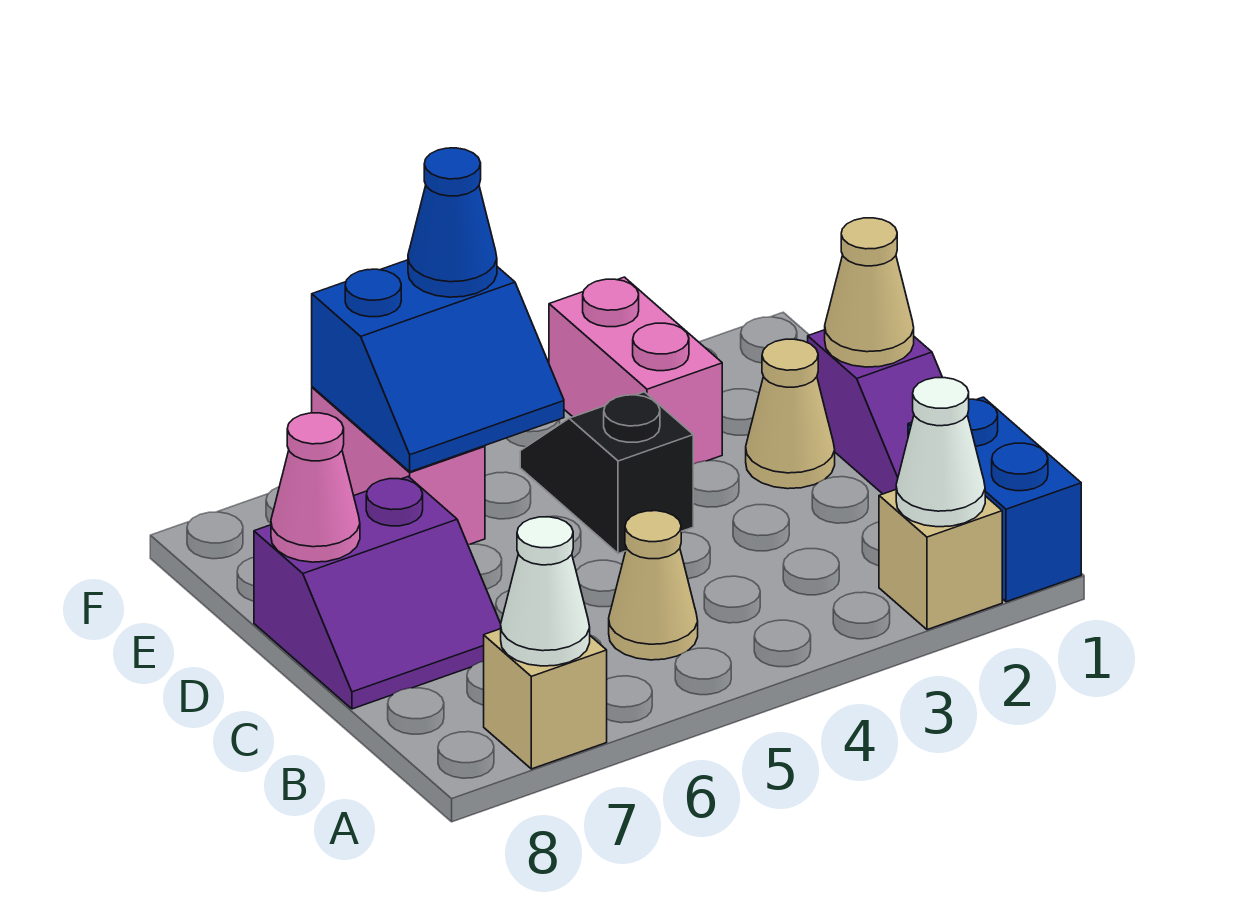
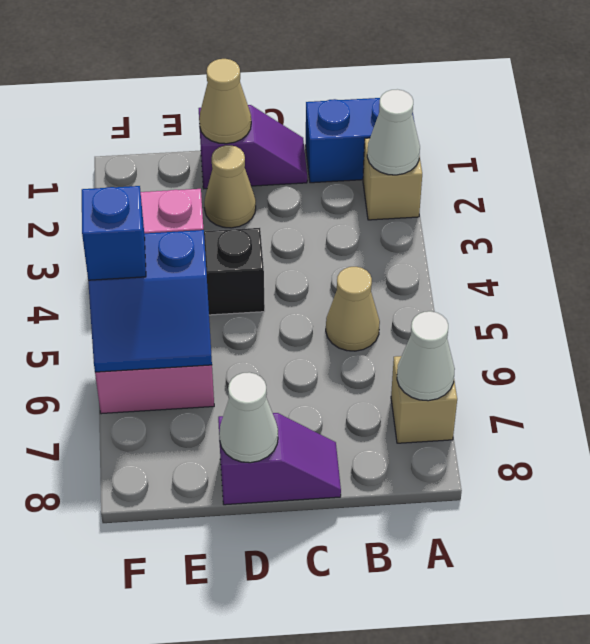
purple slope C7:D8 level 1 top D -> purple slope C8:D8 level 1 top D
pink cone D8 level 2 -> white cone D8 level 2
blue slope E5:F6 level 2 top F -> blue slope E5:F6 level 2 top 5
blue cone F5 level 3 -> blue brick F5 level 3

